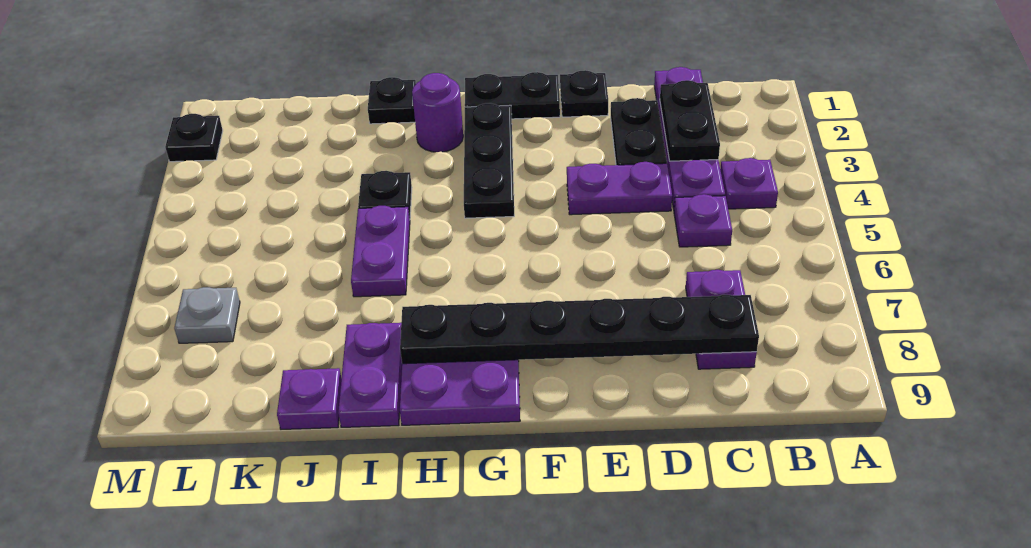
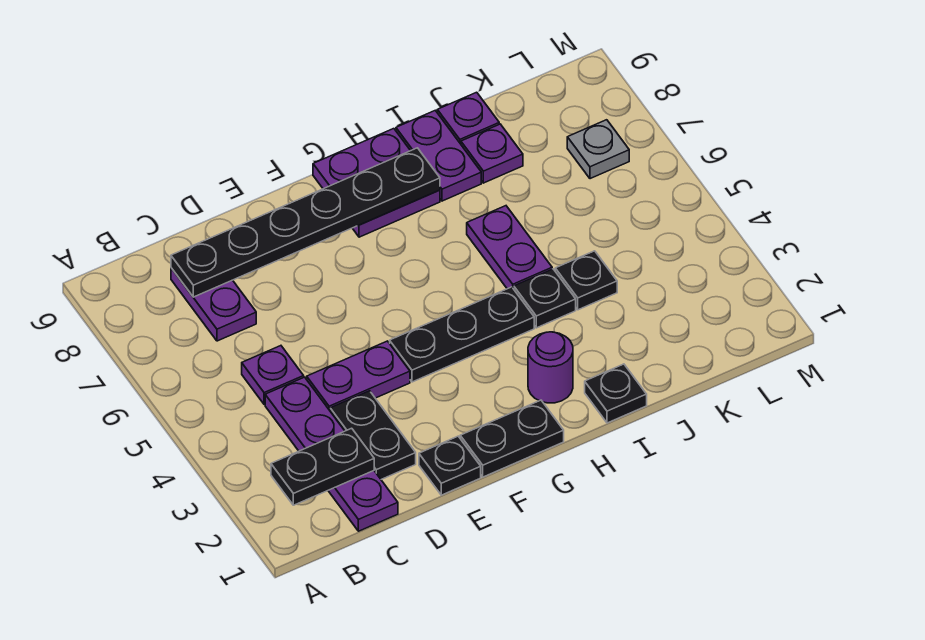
purple plate B4 level 1 -> purple plate J8 level 1
black plate C2:C3 level 2 -> black plate B2:C2 level 2
black plate G2:G4 level 1 -> black plate F4:H4 level 1
black plate M2 level 1 -> black plate J4 level 1

